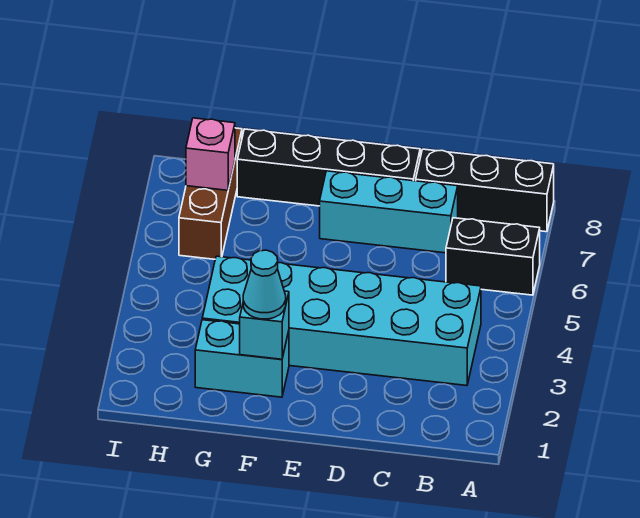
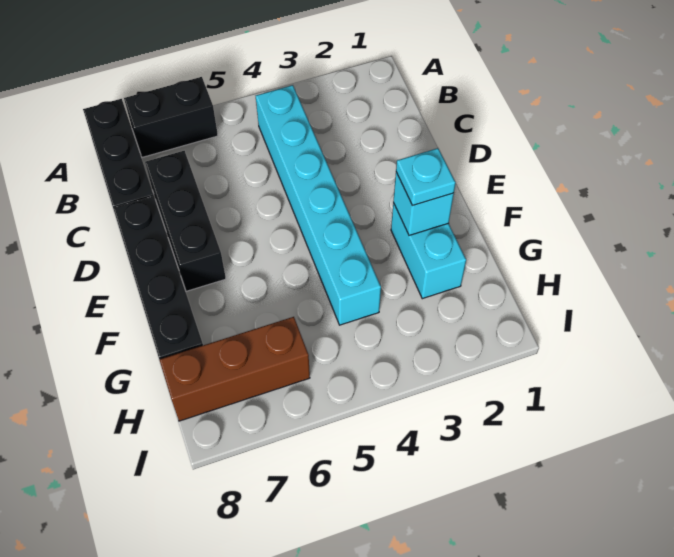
black brick A6:B6 level 1 -> black brick A6:A7 level 1
cyan brick B3:G4 level 1 -> cyan brick B4:G4 level 1
cyan brick C7:E7 level 1 -> black brick C7:E7 level 1
cyan cone F2 level 3 -> cyan plate F2 level 3
pink brick H7 level 2 -> none

